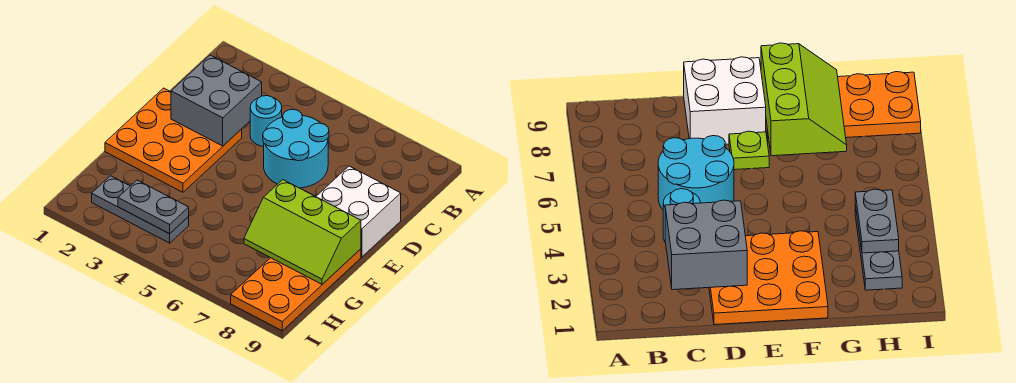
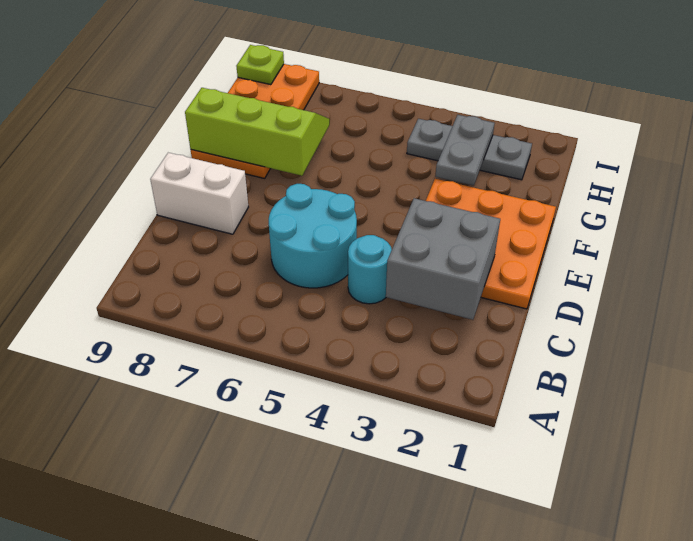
white brick D8:E9 level 1 -> white brick D8:D9 level 1
lime plate E7 level 1 -> lime plate I9 level 2
grey plate H3:H4 level 2 -> grey plate G3:H3 level 2

